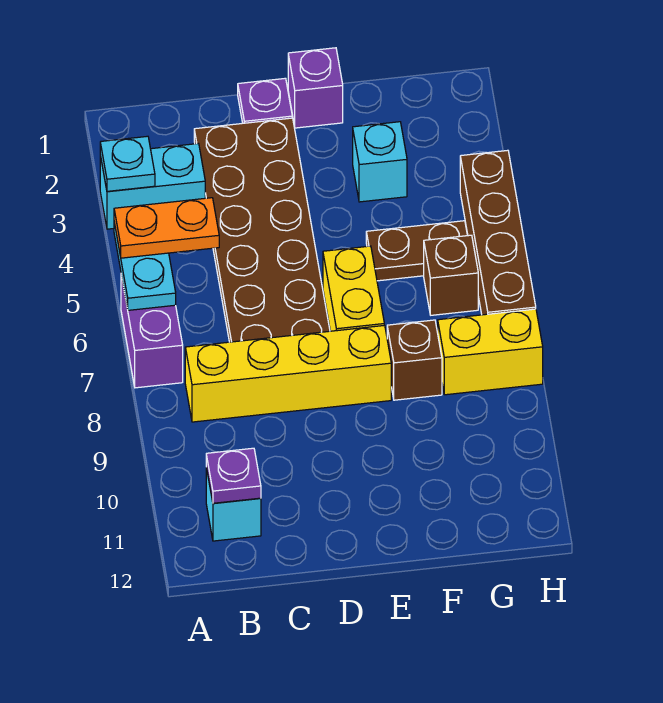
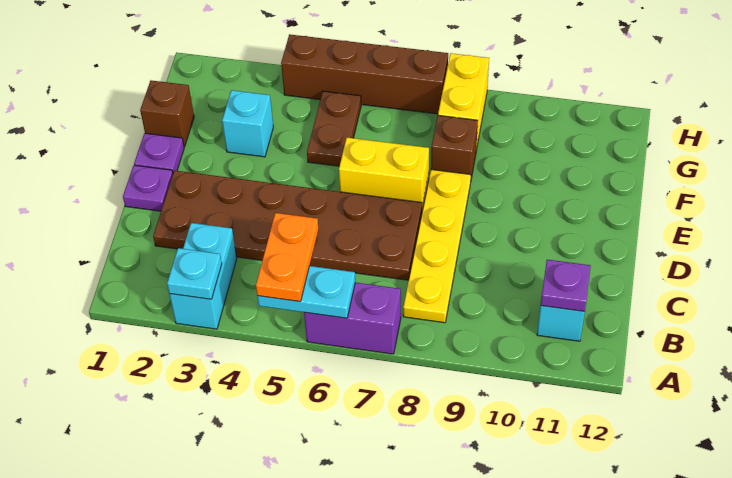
yellow brick B8:E8 level 1 -> yellow plate B8:E8 level 1
purple brick E1 level 1 -> purple plate E1 level 1
brown brick G6 level 1 -> brown brick F1 level 1

